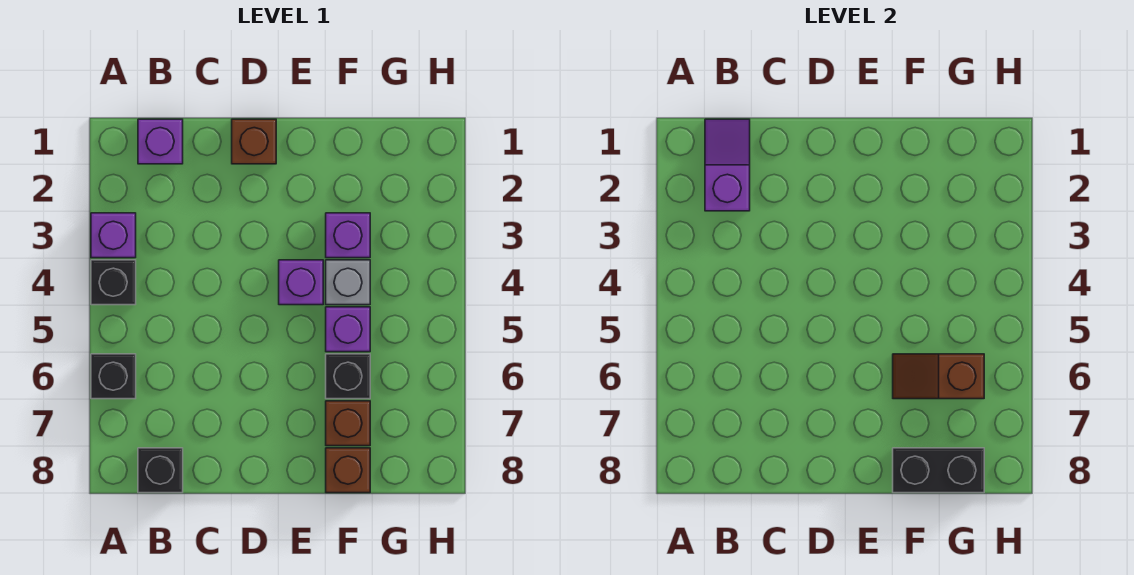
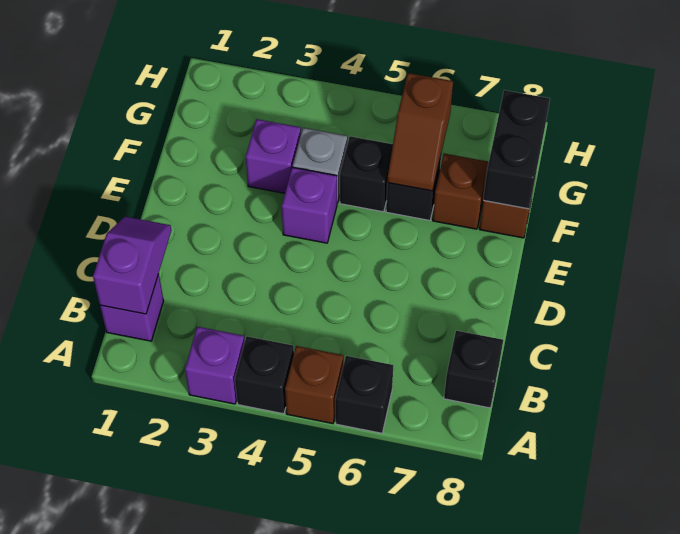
purple slope B1:B2 level 2 top 2 -> purple slope B1:C1 level 2 top B
brown brick D1 level 1 -> brown brick A5 level 1
purple brick F5 level 1 -> black brick F5 level 1

